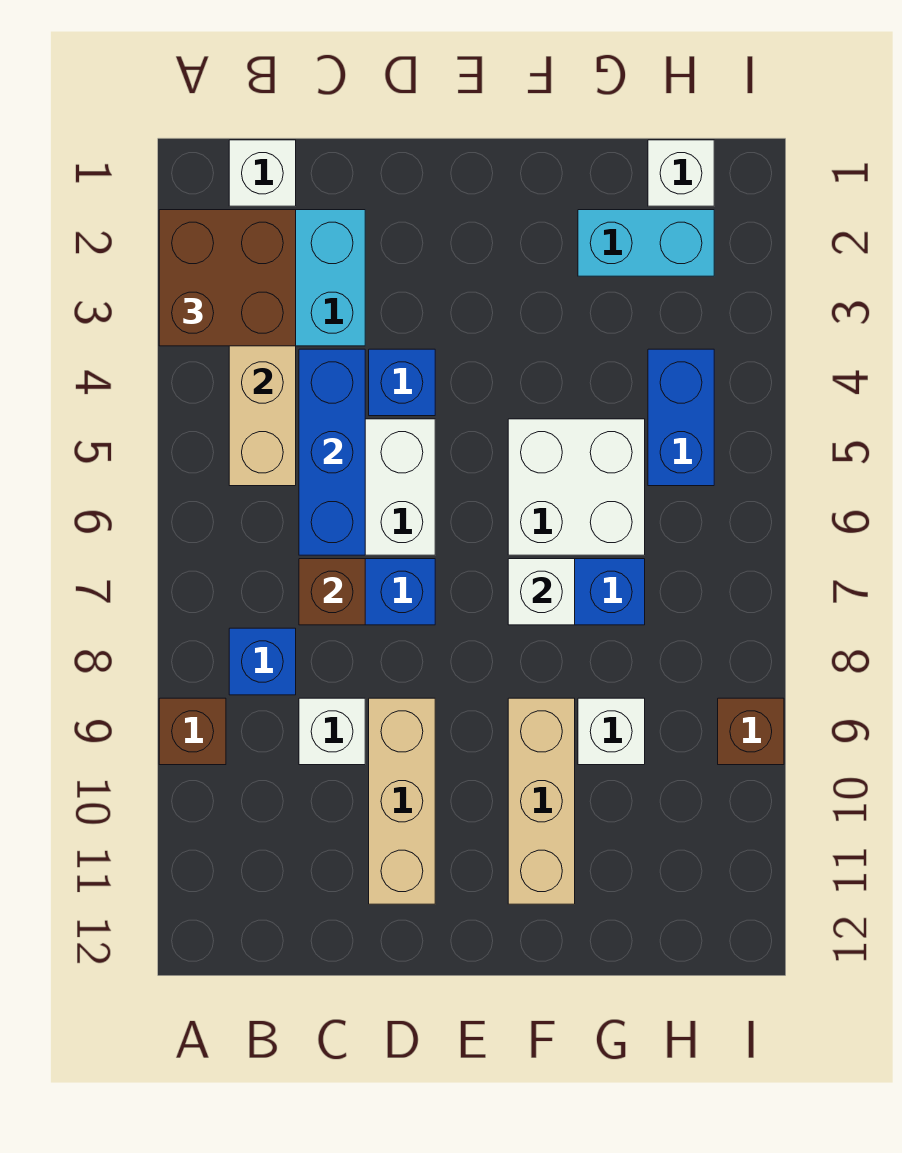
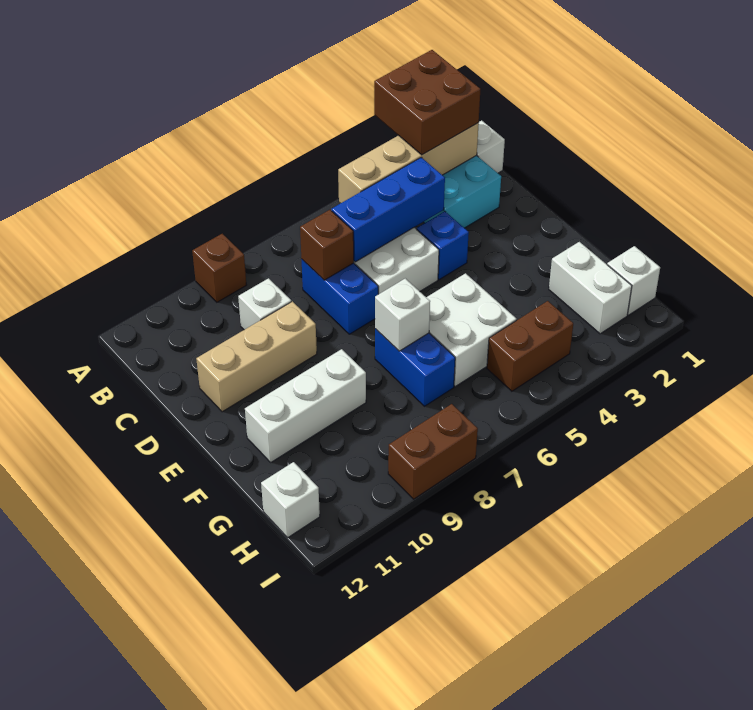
blue brick B8 level 1 -> none
tan brick F9:F11 level 1 -> white brick F9:F11 level 1
cyan brick G2:H2 level 1 -> white brick G2:H2 level 1
white brick G9 level 1 -> white brick H12 level 1
blue brick H4:H5 level 1 -> brown brick H4:H5 level 1
brown brick I9 level 1 -> brown brick I8:I9 level 1

